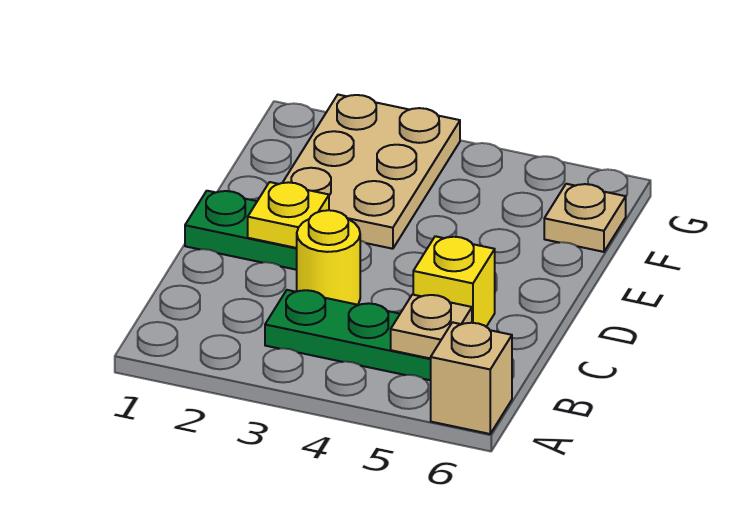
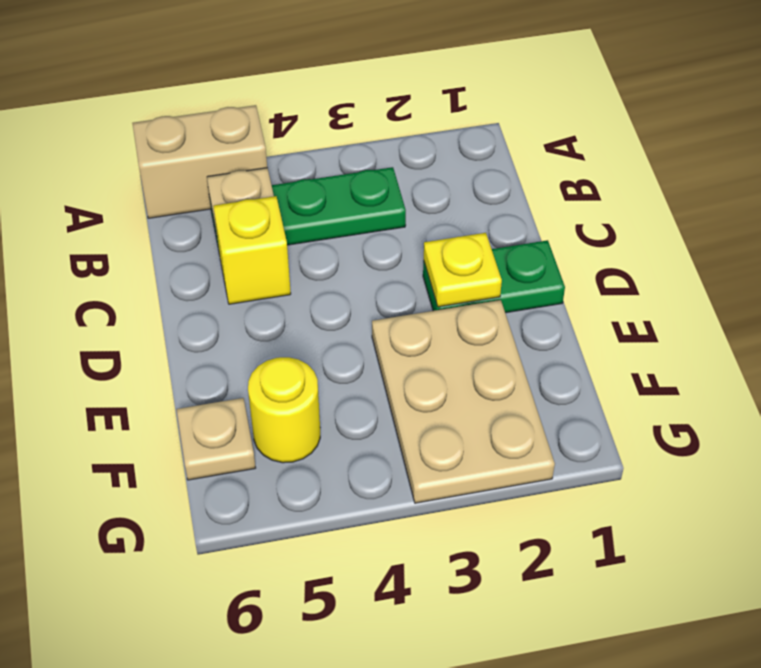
tan brick A6 level 1 -> tan brick A5:A6 level 1
yellow round brick C3 level 1 -> yellow round brick F5 level 1

